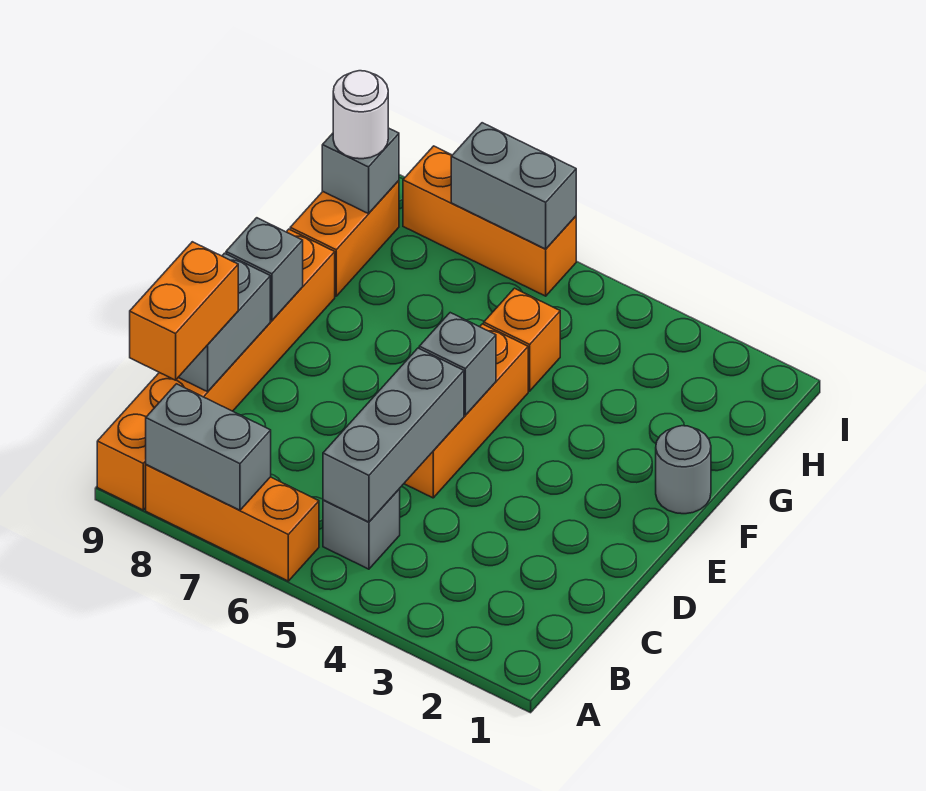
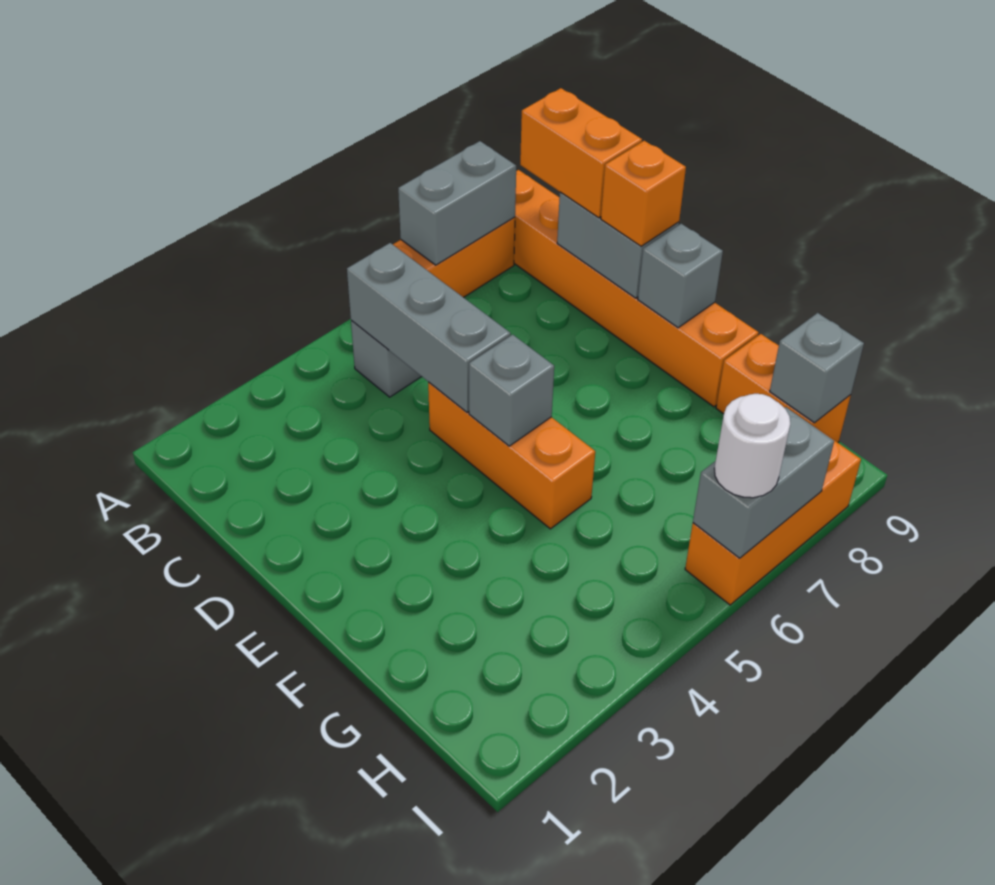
grey round brick F1 level 1 -> none
orange brick G5 level 1 -> orange brick D9 level 3
white round brick H9 level 3 -> white round brick I6 level 3

